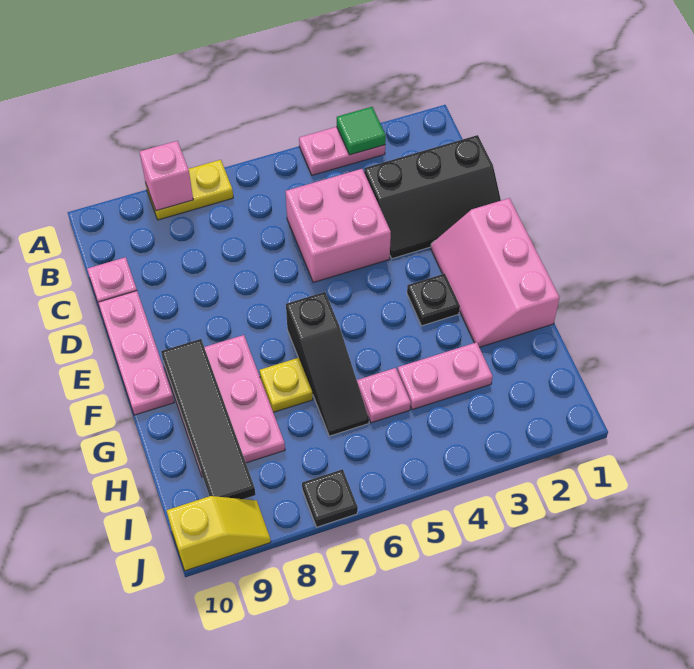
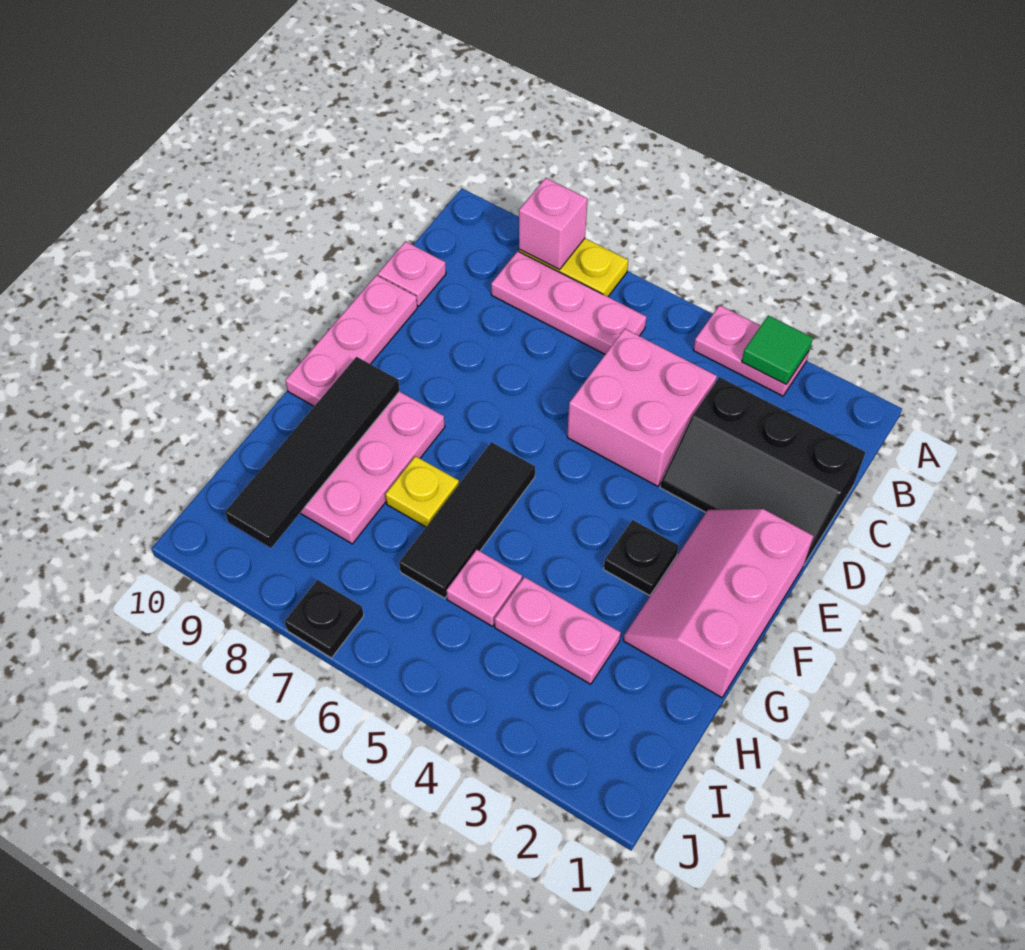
none -> pink plate B6:B8 level 1
black slope F6:H6 level 1 top F -> black tile F6:H6 level 1
yellow slope J9:J10 level 1 top 10 -> none

